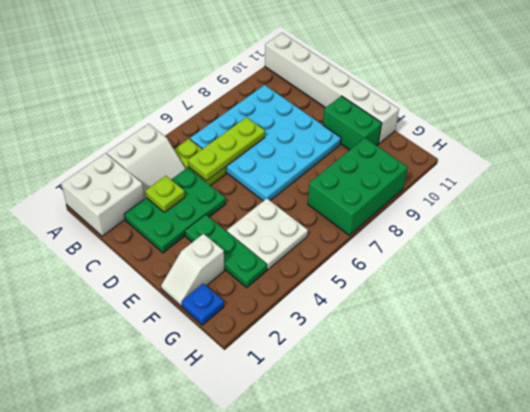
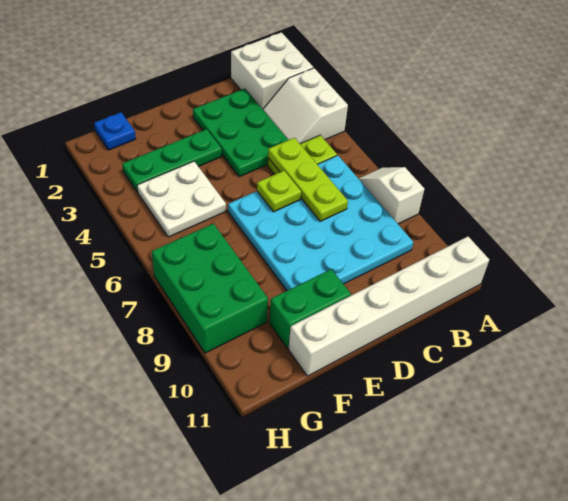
lime plate C3 level 2 -> lime plate D6 level 2
white slope F1:F2 level 1 top 2 -> white slope A7:A8 level 1 top 8

